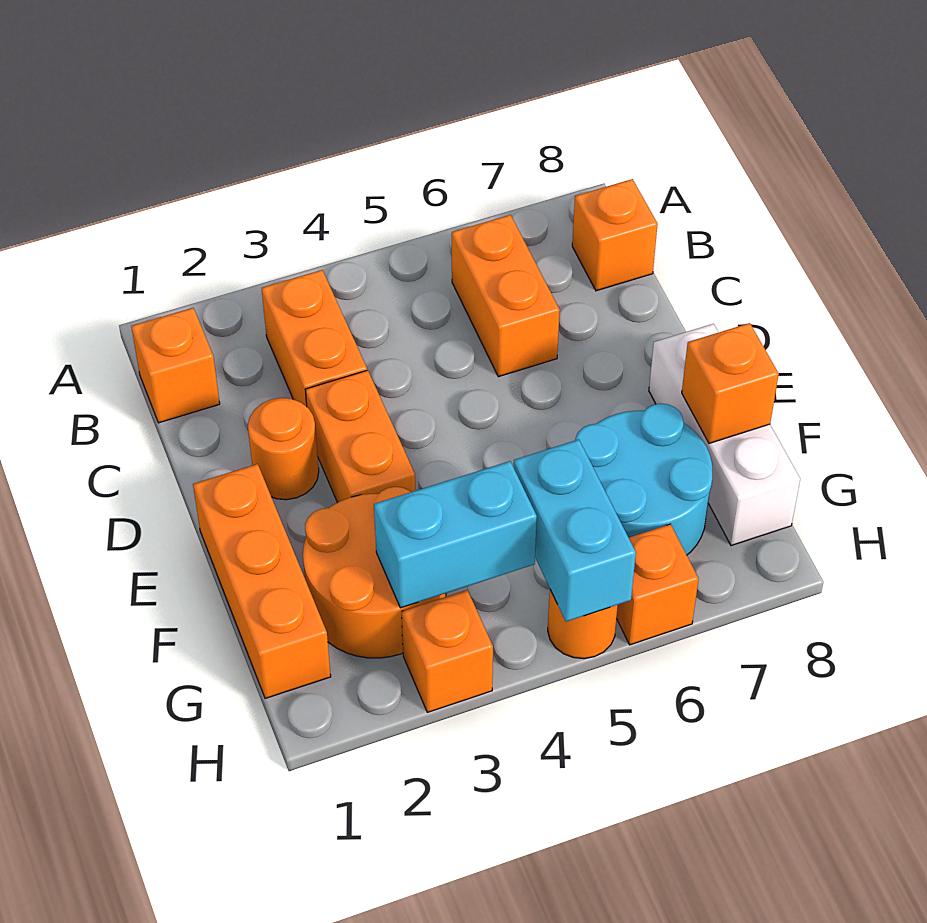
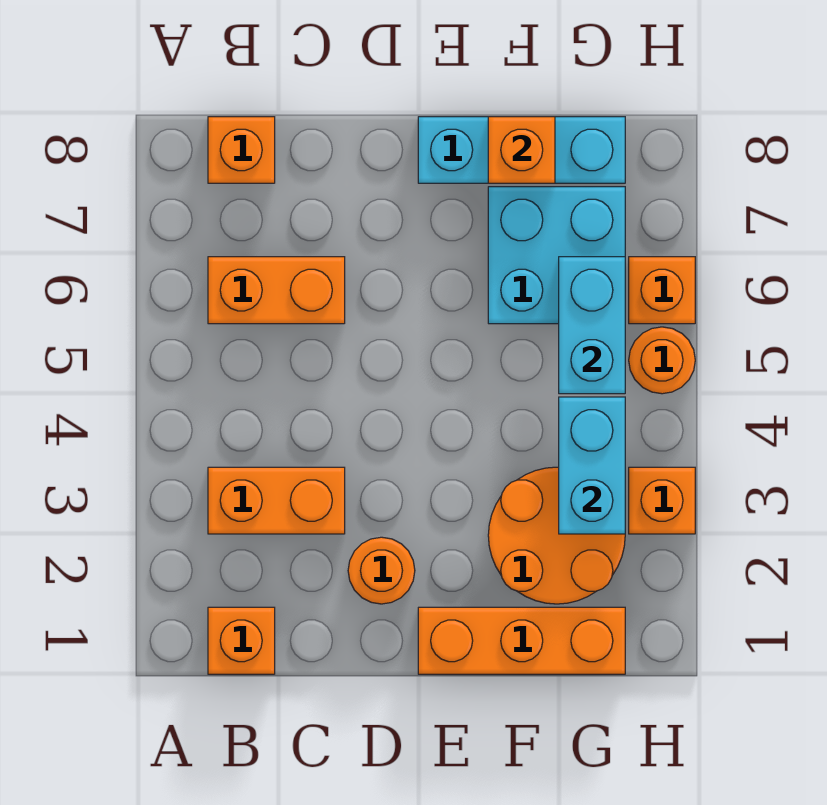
orange brick D3:E3 level 1 -> none
white brick E8:G8 level 1 -> cyan brick E8:G8 level 1
cyan round brick F6:G7 level 1 -> cyan brick F6:G7 level 1
cyan brick G5:H5 level 2 -> cyan brick G5:G6 level 2

